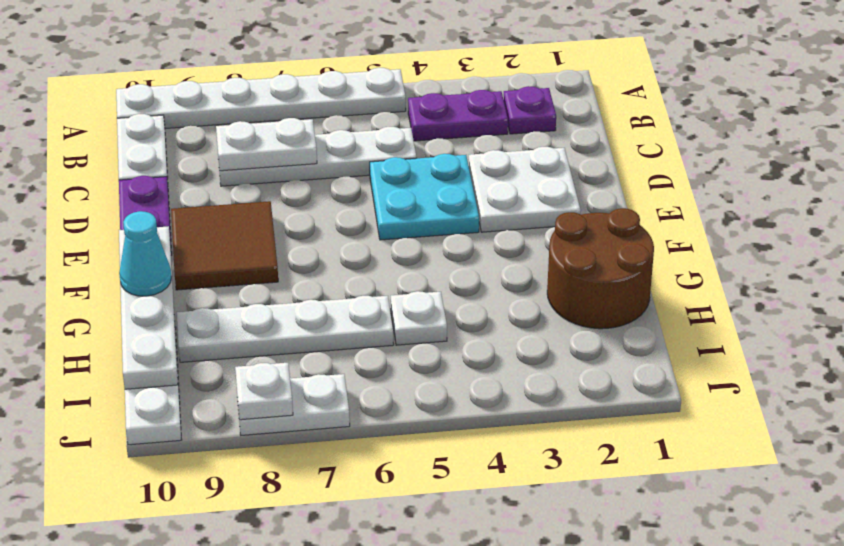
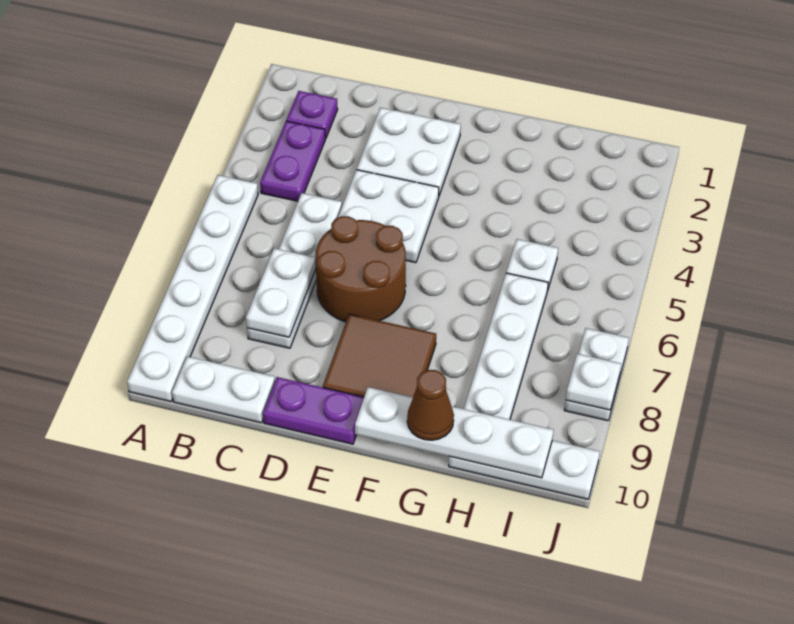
cyan plate D4:E5 level 1 -> white plate D4:E5 level 1
brown round brick G1:H2 level 1 -> brown round brick D6:E7 level 1
cyan cone G10 level 3 -> brown cone G10 level 3

